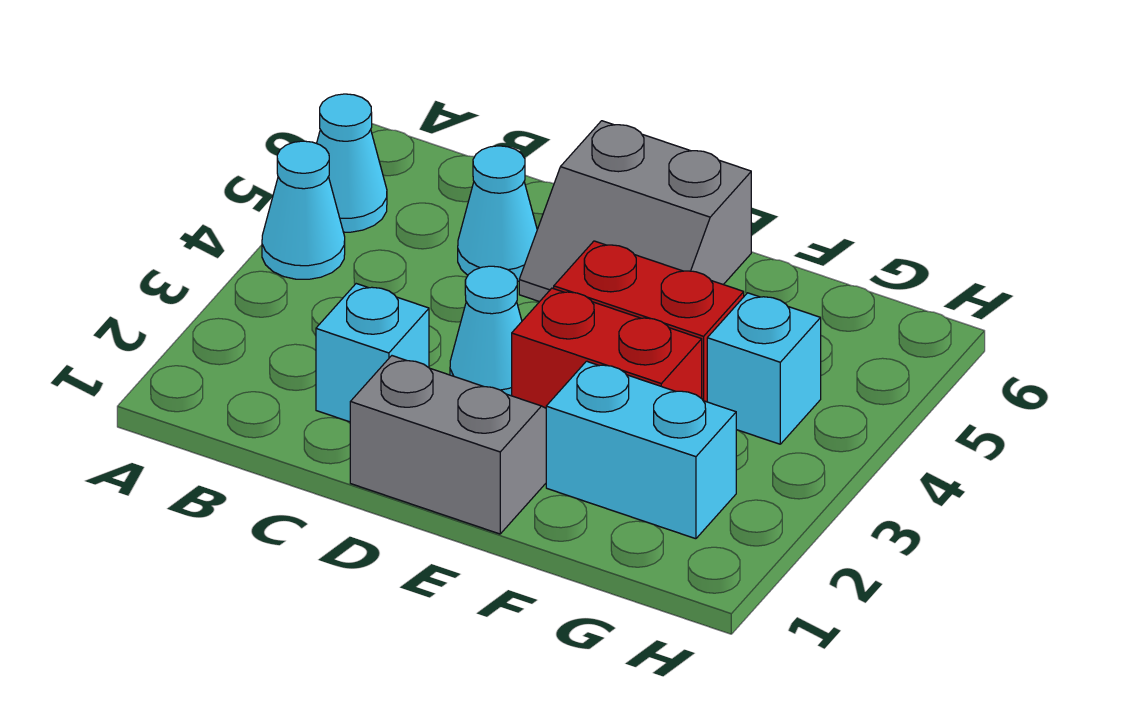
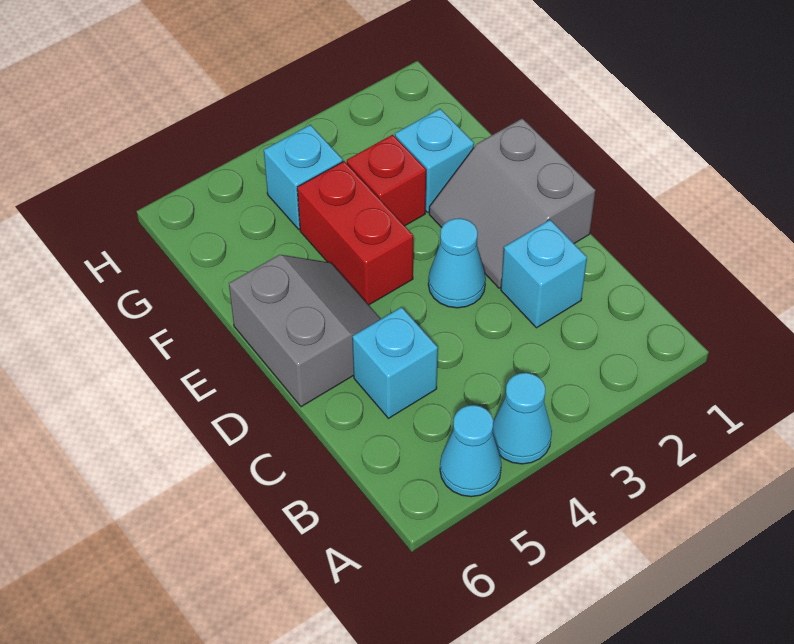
cyan cone C5 level 1 -> cyan brick C5 level 1
red brick E3:F3 level 1 -> red brick F3 level 1
cyan brick F2:G2 level 1 -> cyan brick F2 level 1

